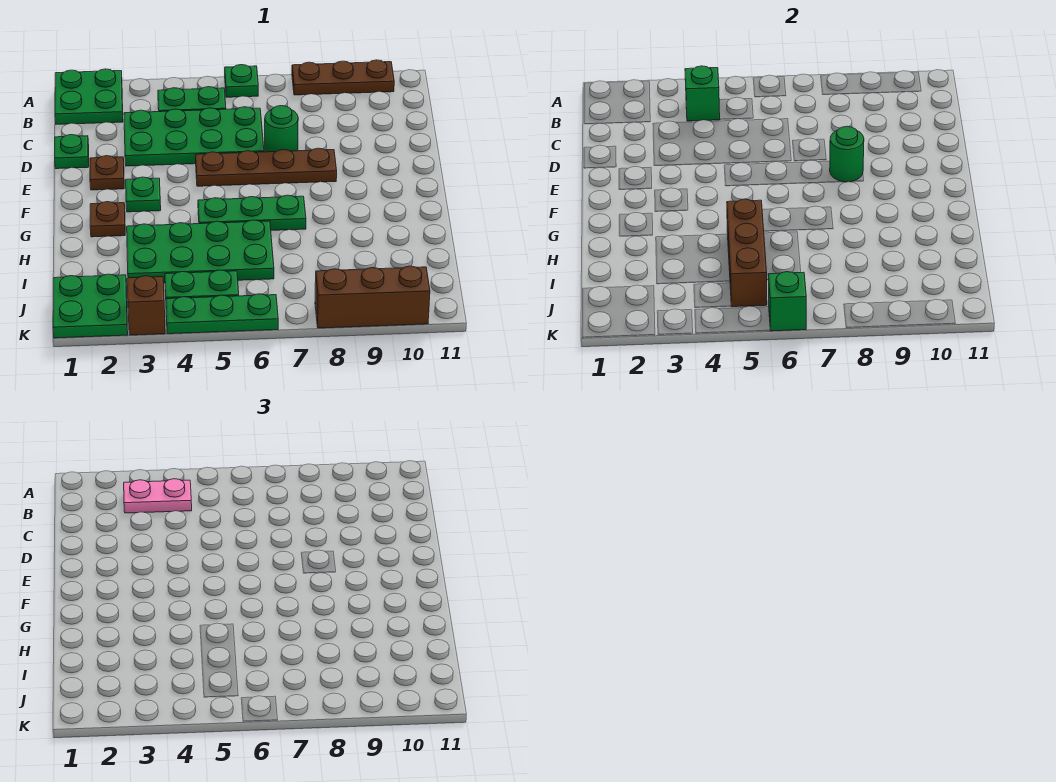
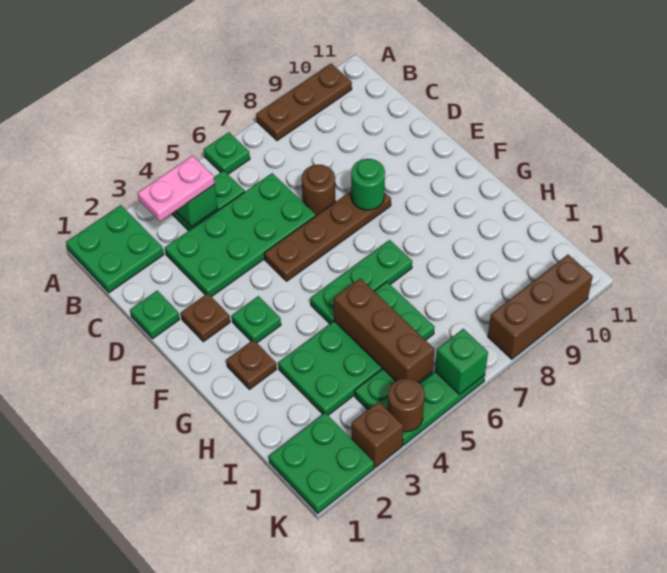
green round brick D7 level 1 -> brown round brick D7 level 1
none -> brown round brick K4 level 2

